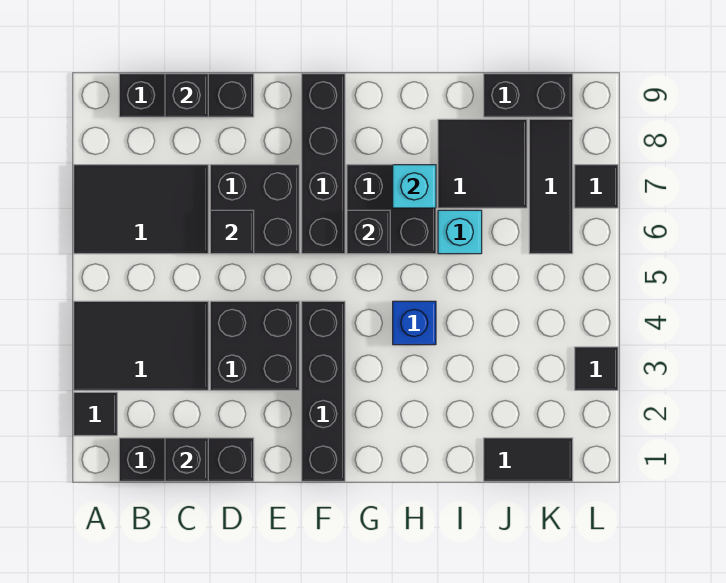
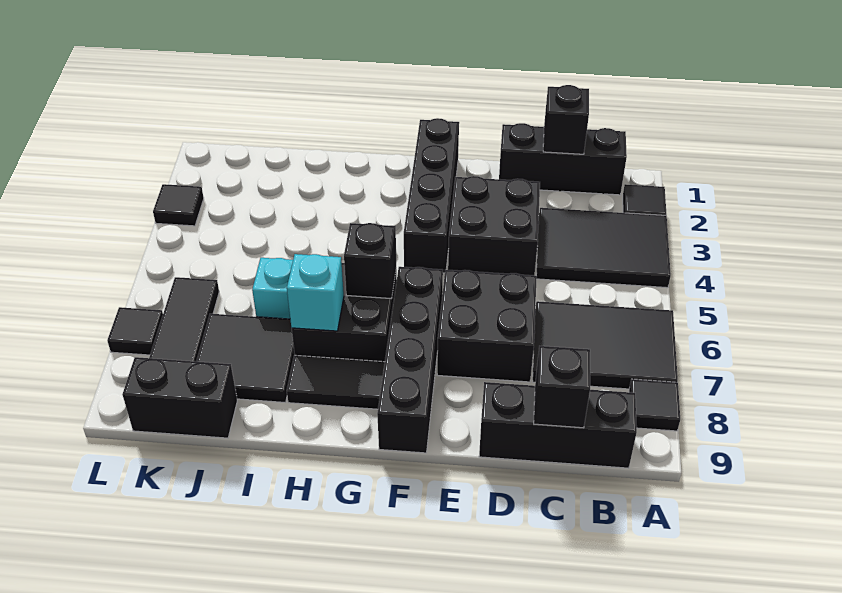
black tile D6 level 2 -> black tile A8 level 1
blue brick H4 level 1 -> none
black tile J1:K1 level 1 -> black tile G8:H8 level 1

